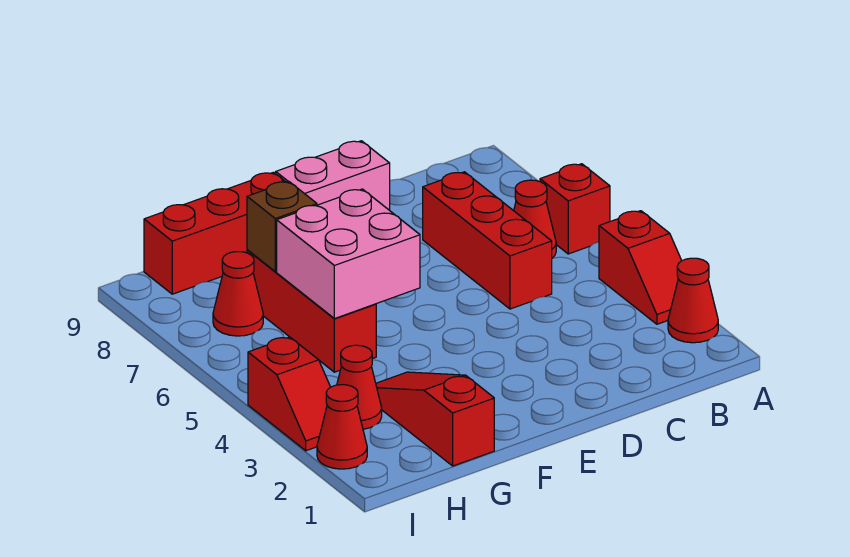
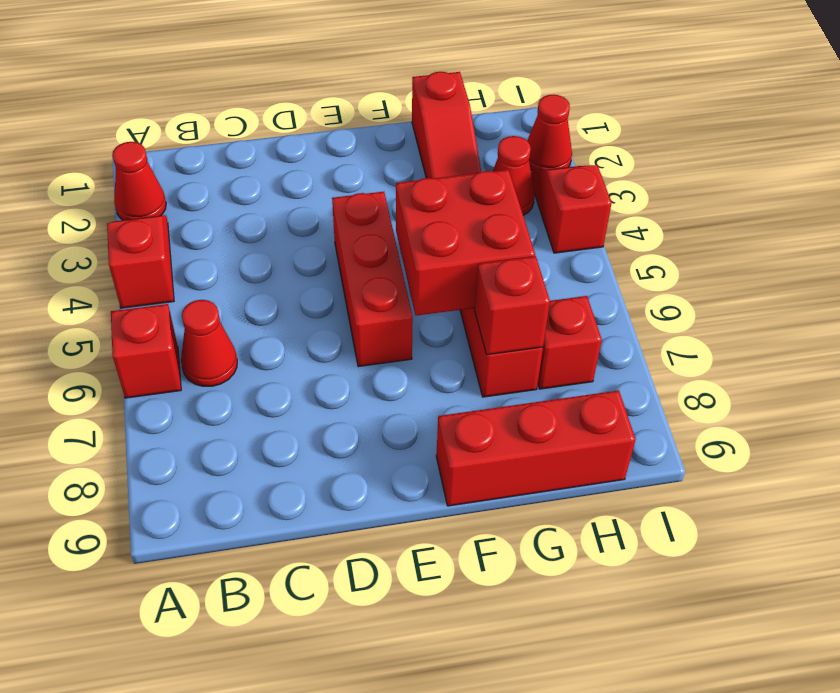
red brick C5:C7 level 1 -> red brick E4:E6 level 1
pink brick D9:E9 level 1 -> none
pink brick F5:G6 level 2 -> red brick F5:G6 level 2
brown brick G7 level 2 -> red brick G7 level 2
red cone H7 level 1 -> red brick H7 level 1

